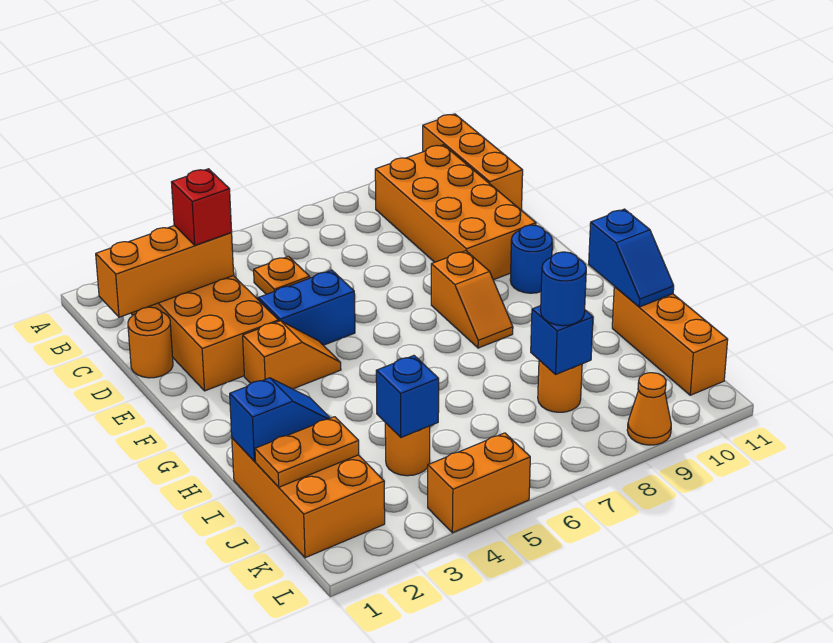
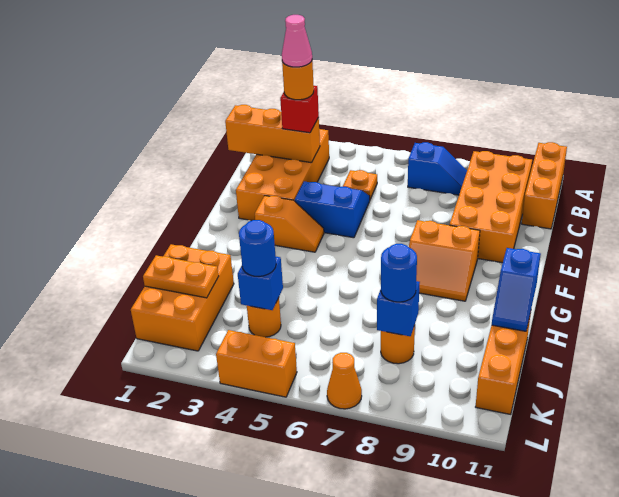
none -> pink cone C3 level 5
orange round brick D1 level 1 -> orange round brick C3 level 4
orange slope F8:G8 level 1 top F -> orange slope F8:G9 level 1 top F
blue round brick F10 level 1 -> blue round brick J4 level 3
blue slope I1:I2 level 2 top 1 -> blue slope B7:B8 level 1 top 7
orange cone L9 level 1 -> orange cone L7 level 1

